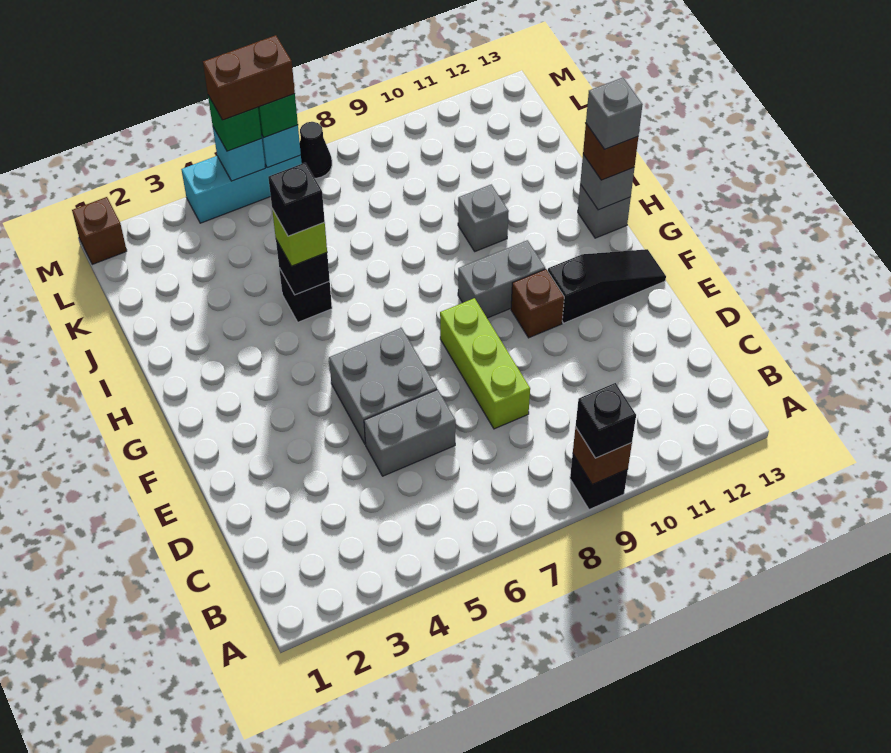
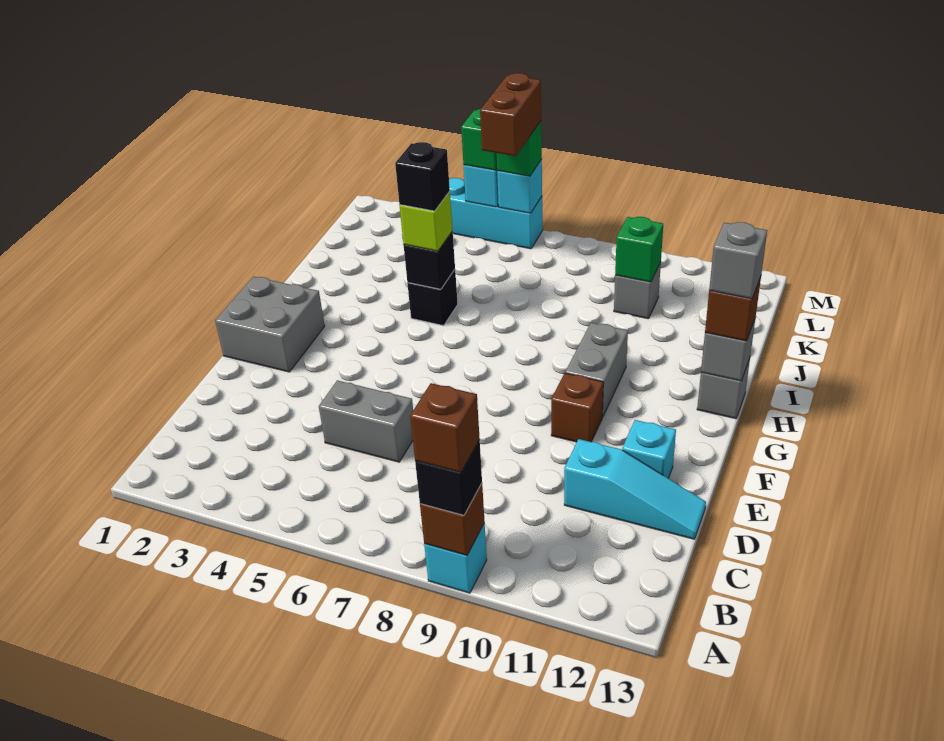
black brick A9 level 1 -> cyan brick A9 level 1
lime brick D8:F8 level 1 -> none
none -> cyan slope D11:D13 level 1 top 11
grey brick E5:F6 level 1 -> grey brick F1:G2 level 1
none -> cyan brick E12 level 1
black slope F11:F13 level 1 top 11 -> none
grey brick G9:G10 level 1 -> grey brick G10:H10 level 1
grey brick I10 level 1 -> grey brick K10 level 1
none -> green brick K10 level 2
brown brick M1 level 1 -> brown brick A9 level 4
brown brick M5:M6 level 4 -> brown brick L6:M6 level 4
black cone M7 level 1 -> none

